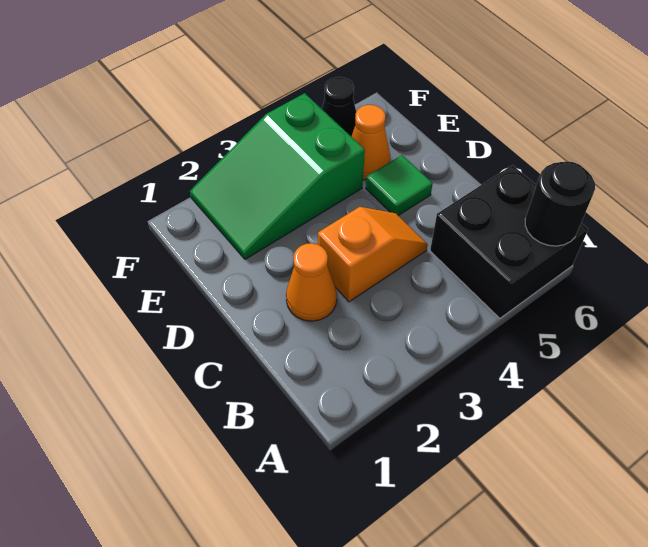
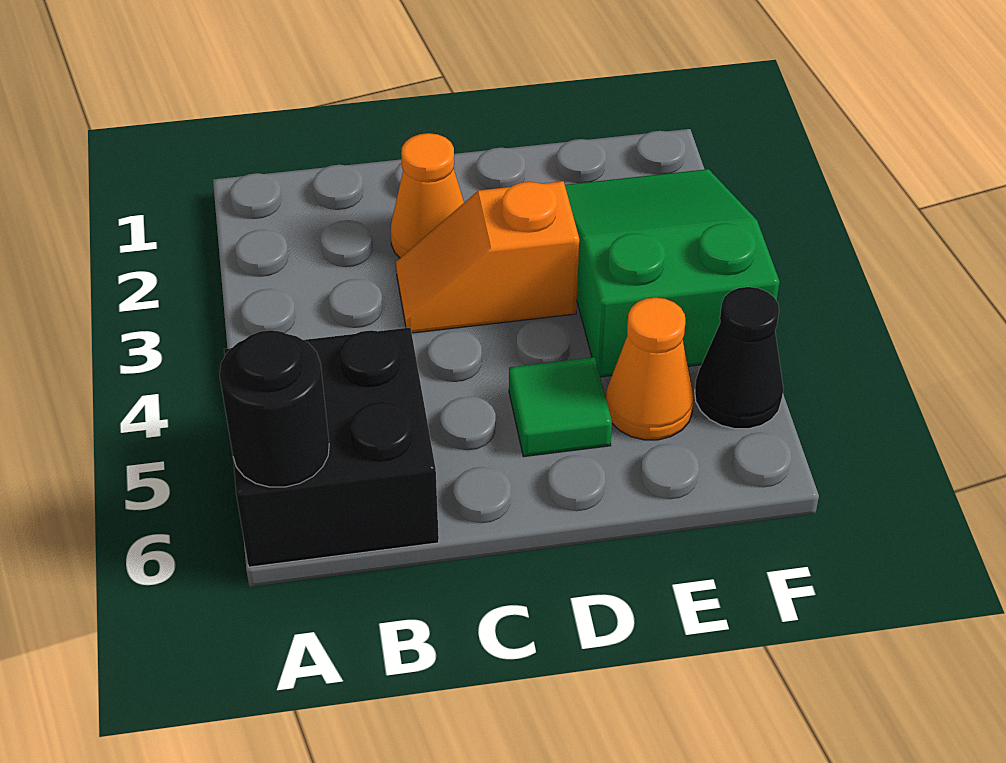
orange slope C3:C4 level 1 top 3 -> orange slope C3:D3 level 1 top D

